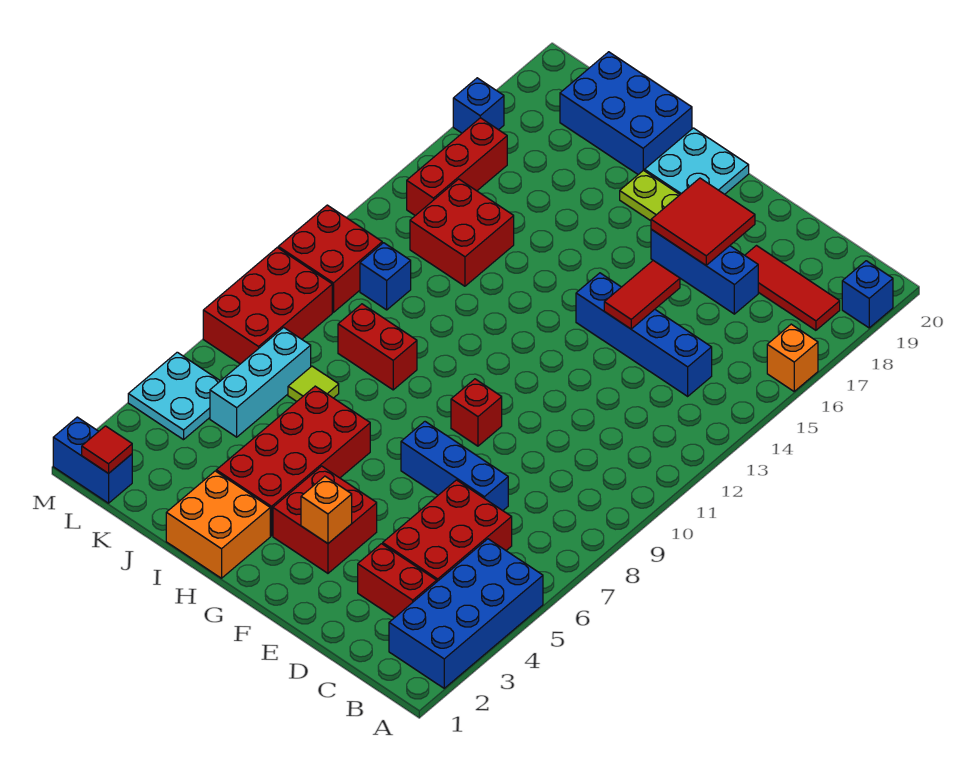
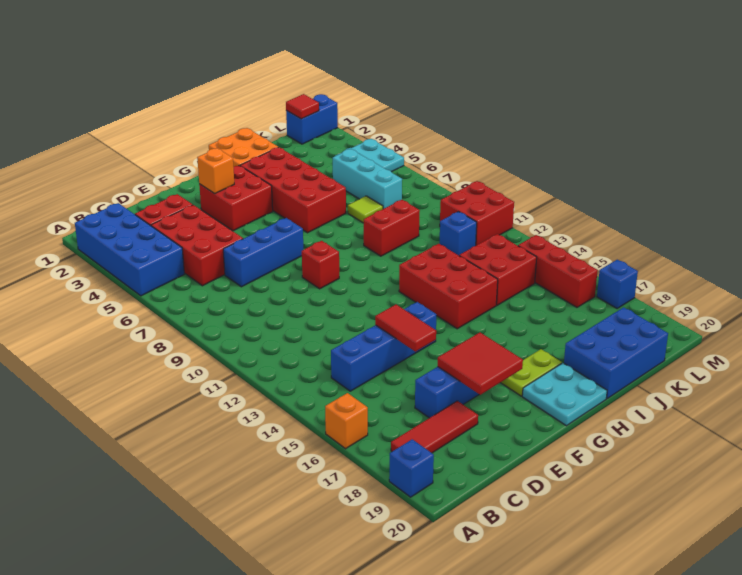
red brick L7:M9 level 1 -> red brick H12:I14 level 1

